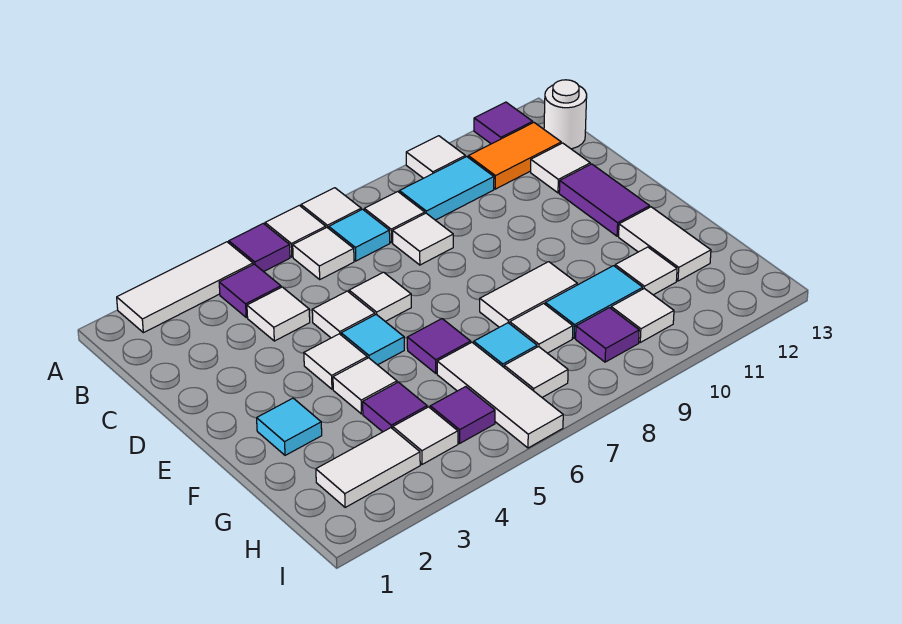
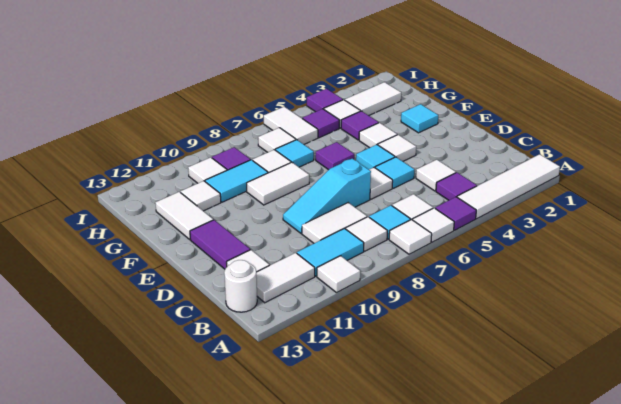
white tile A2:A4 level 1 -> white tile A1:A4 level 1
purple tile A12 level 1 -> purple tile I4 level 1
orange tile B11:B12 level 1 -> white tile B11:B12 level 1
white tile C8 level 1 -> white tile C8:C9 level 1
white tile D5 level 1 -> cyan tile D5 level 1
none -> cyan slope D7:D9 level 1 top 7
white tile G6:I6 level 1 -> white tile H6:I6 level 1

